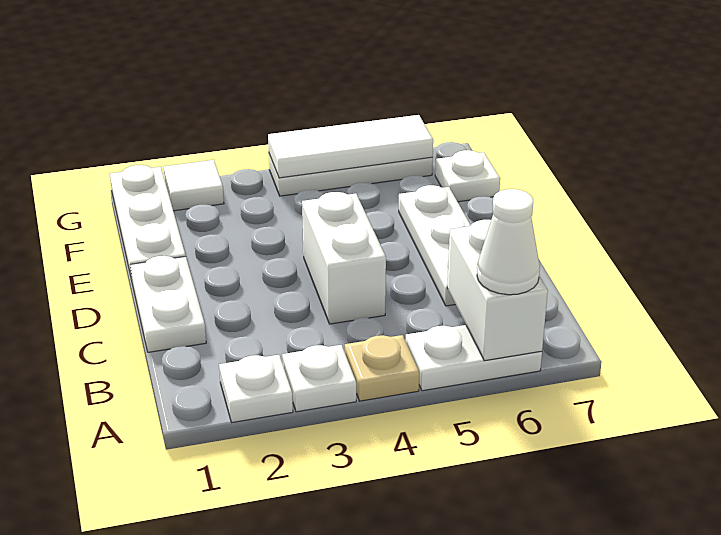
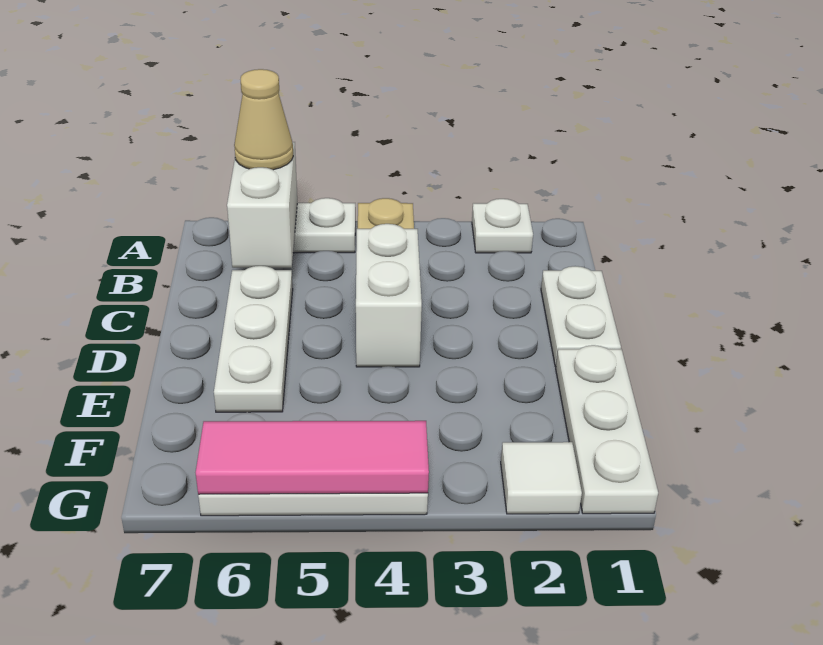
white plate A3 level 1 -> none
white cone A6 level 3 -> tan cone A6 level 3
white plate F7 level 1 -> none
white tile G4:G6 level 2 -> pink tile G4:G6 level 2

